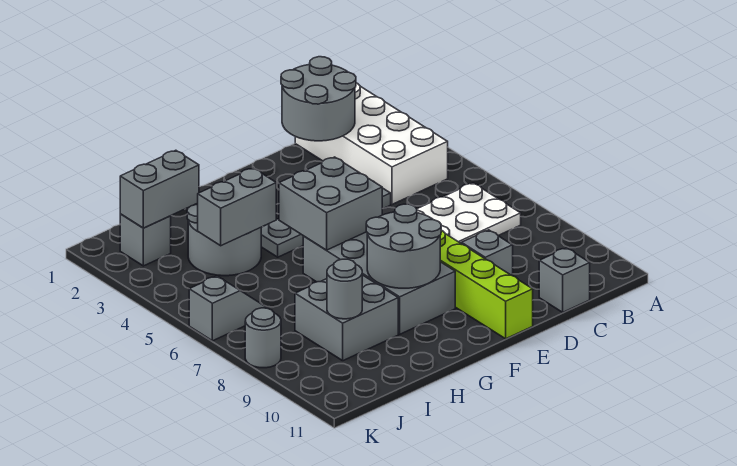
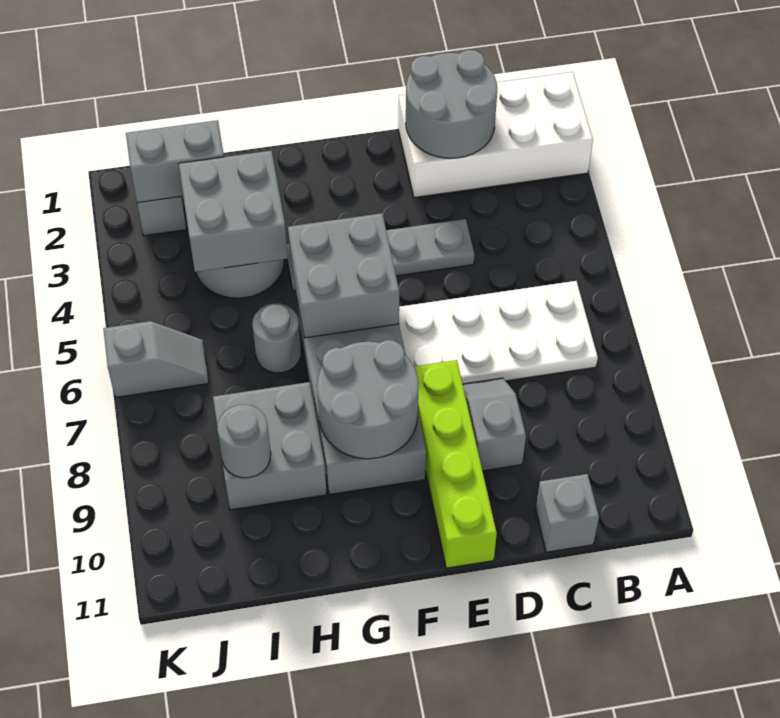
white brick B1:C4 level 1 -> white brick A1:D2 level 1
grey brick H4:I4 level 2 -> grey brick H3:I4 level 2
grey round brick K8 level 1 -> grey round brick H6 level 1

